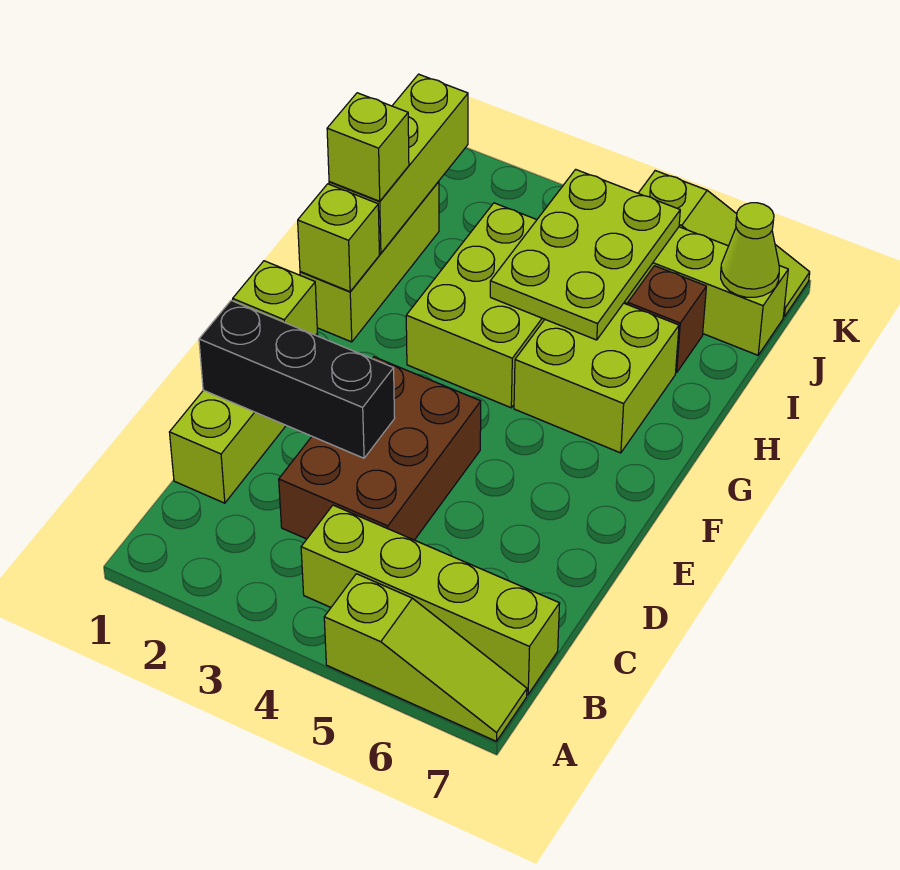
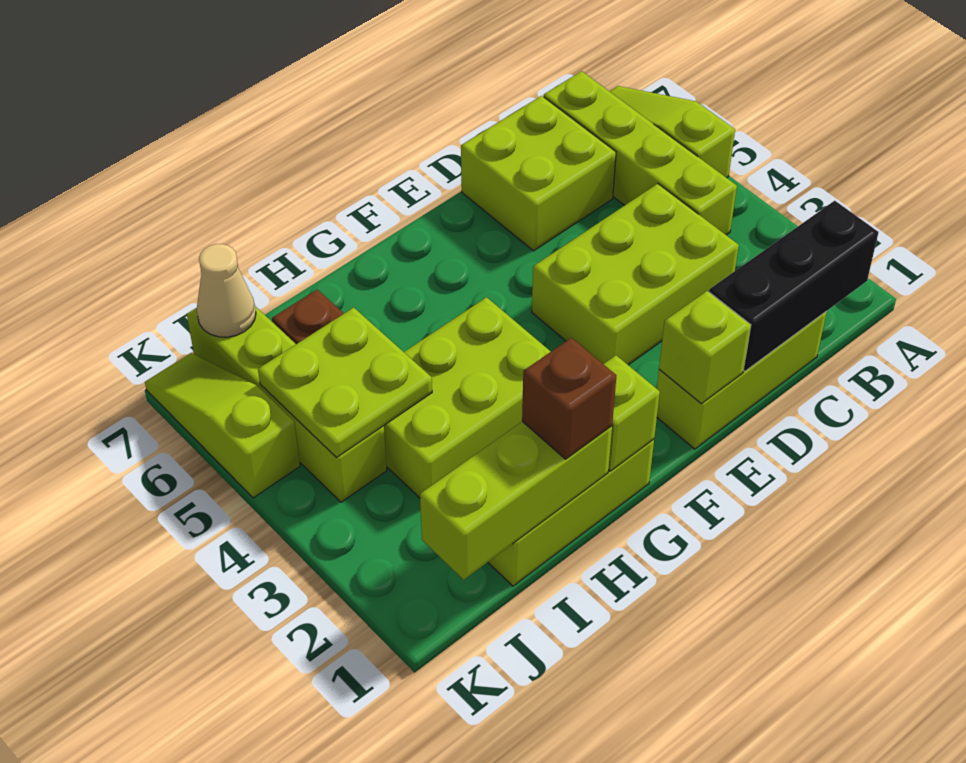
brown brick C3:E4 level 1 -> lime brick C3:E4 level 1
black brick D1:D3 level 2 -> black brick B1:D1 level 2
lime brick G5:H6 level 1 -> lime brick C6:D7 level 1
lime brick H1 level 3 -> brown brick H1 level 3
lime plate H4:J5 level 2 -> lime plate I4:J5 level 2
lime cone J7 level 2 -> tan cone J7 level 2

